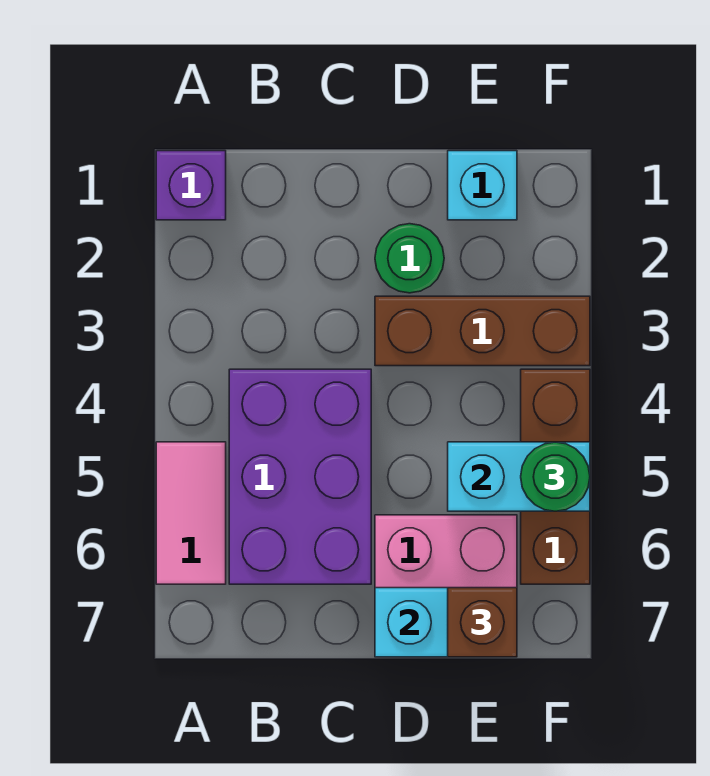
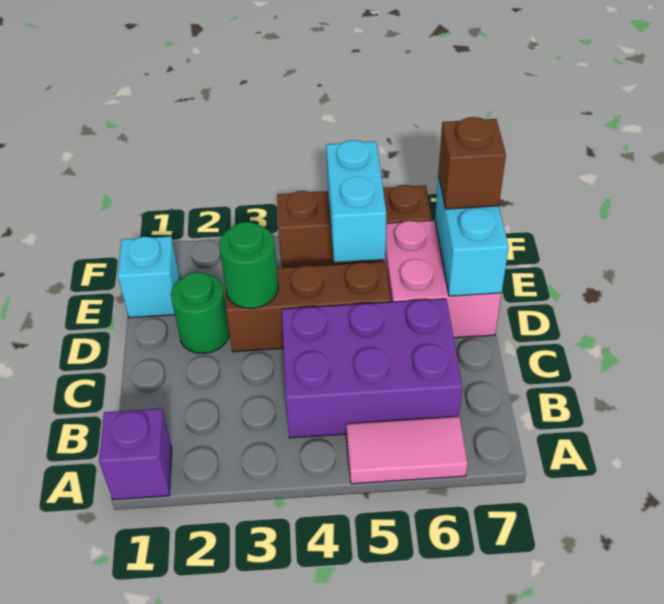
brown brick D3:F3 level 1 -> brown brick D3:D5 level 1
green round brick F5 level 3 -> green round brick D3 level 2

